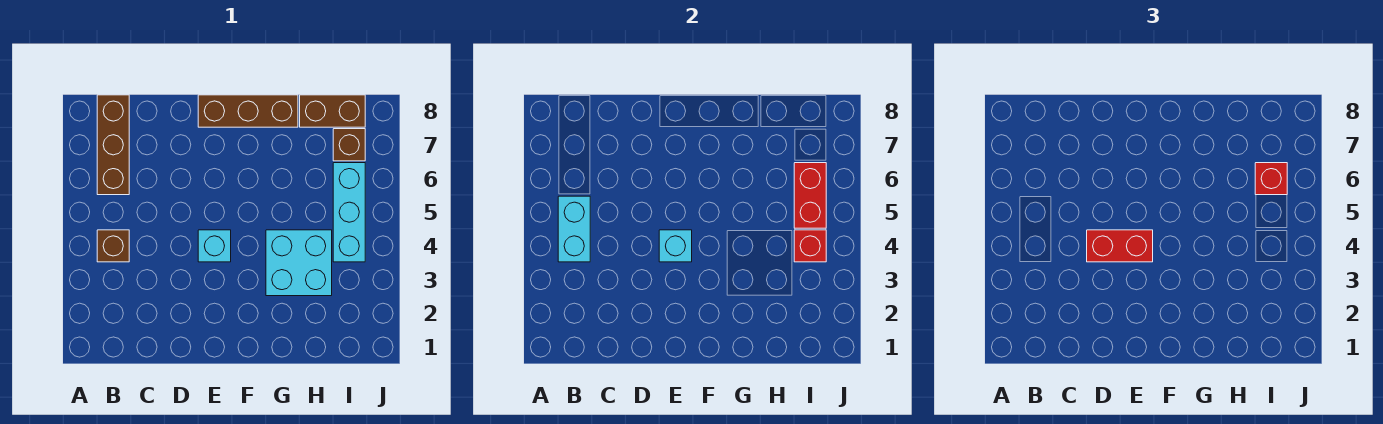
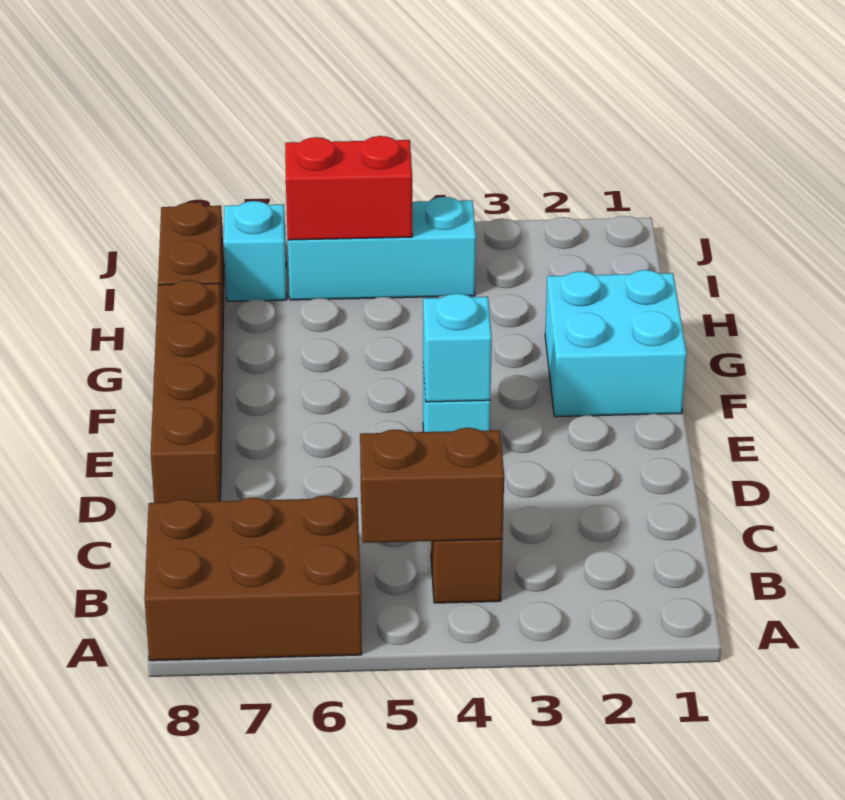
cyan brick B4:B5 level 2 -> brown brick B4:B5 level 2
brown brick B6:B8 level 1 -> brown brick A6:B8 level 1
red brick D4:E4 level 3 -> none
brown brick E8:G8 level 1 -> brown brick D8:G8 level 1
cyan brick G3:H4 level 1 -> cyan brick F1:G2 level 1
red brick I4 level 2 -> none
red brick I6 level 3 -> none
brown brick I7 level 1 -> cyan brick I7 level 1

